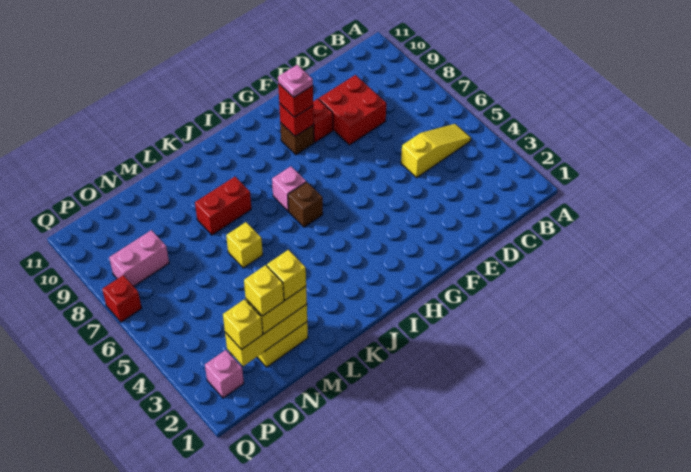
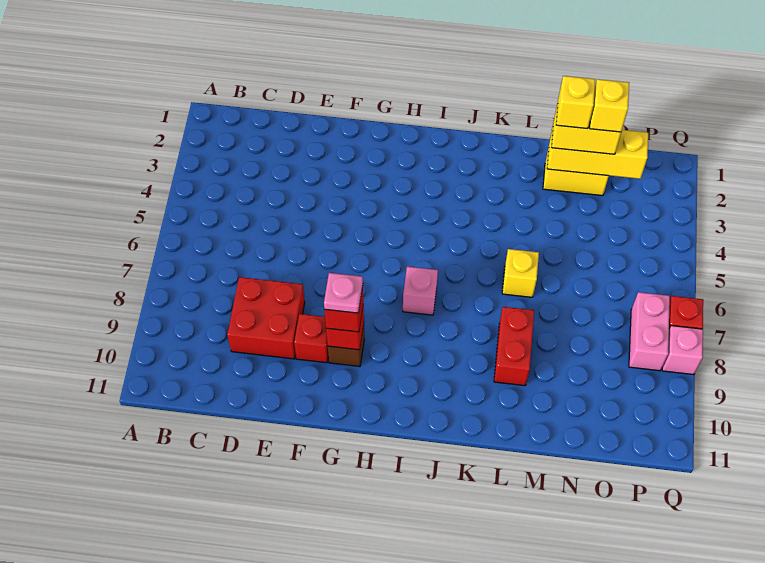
yellow slope B5:D5 level 1 top D -> none
brown brick I6 level 1 -> none
red brick K8:L8 level 1 -> red brick L8:L9 level 1
yellow brick O2 level 3 -> none
pink brick O8:P8 level 1 -> pink brick P7:P8 level 1
pink brick P2 level 1 -> pink brick Q8 level 1

